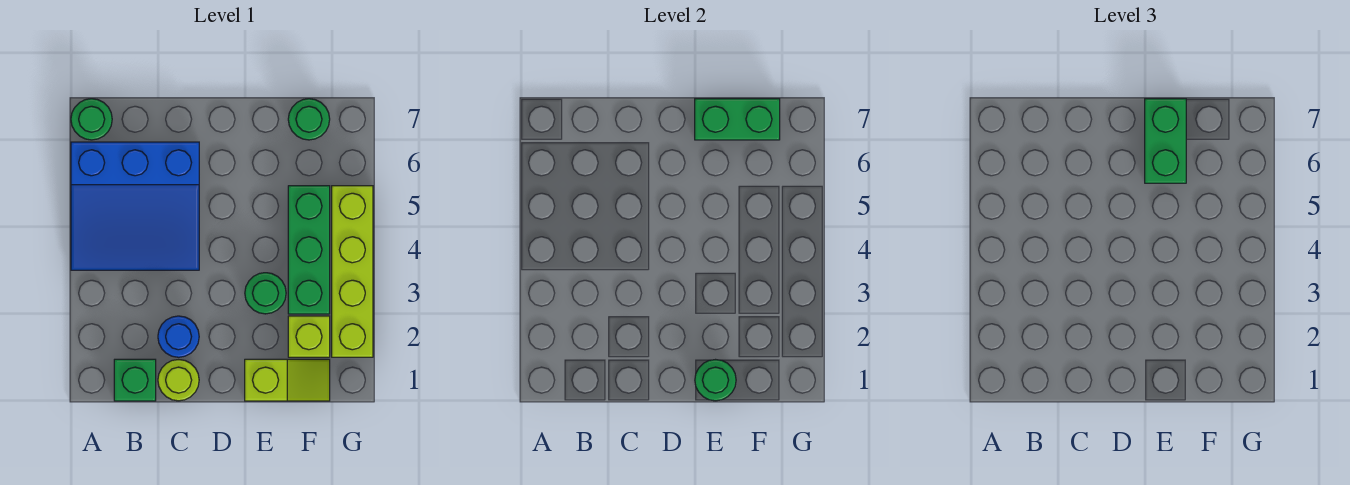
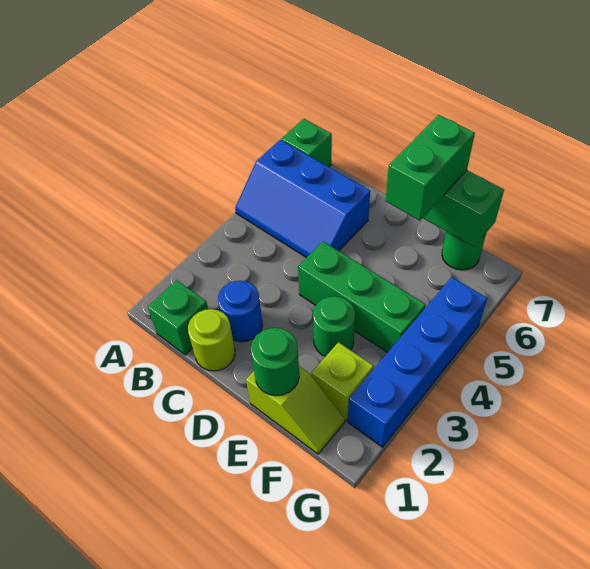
blue slope A4:C6 level 1 top 6 -> blue slope A5:C6 level 1 top 6
green round brick A7 level 1 -> green brick A7 level 1
green brick F3:F5 level 1 -> green brick D4:F4 level 1
lime brick G2:G5 level 1 -> blue brick G2:G5 level 1

